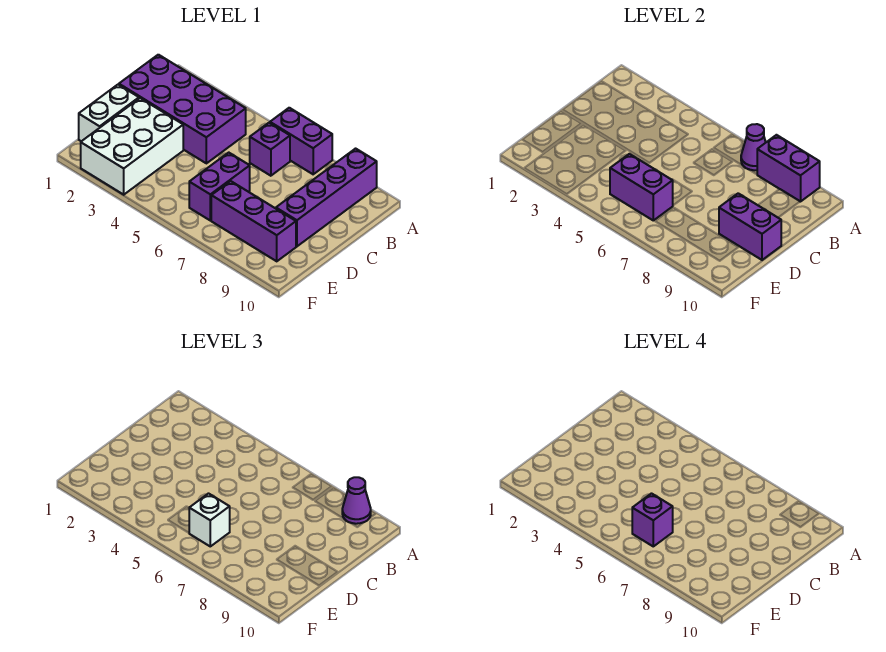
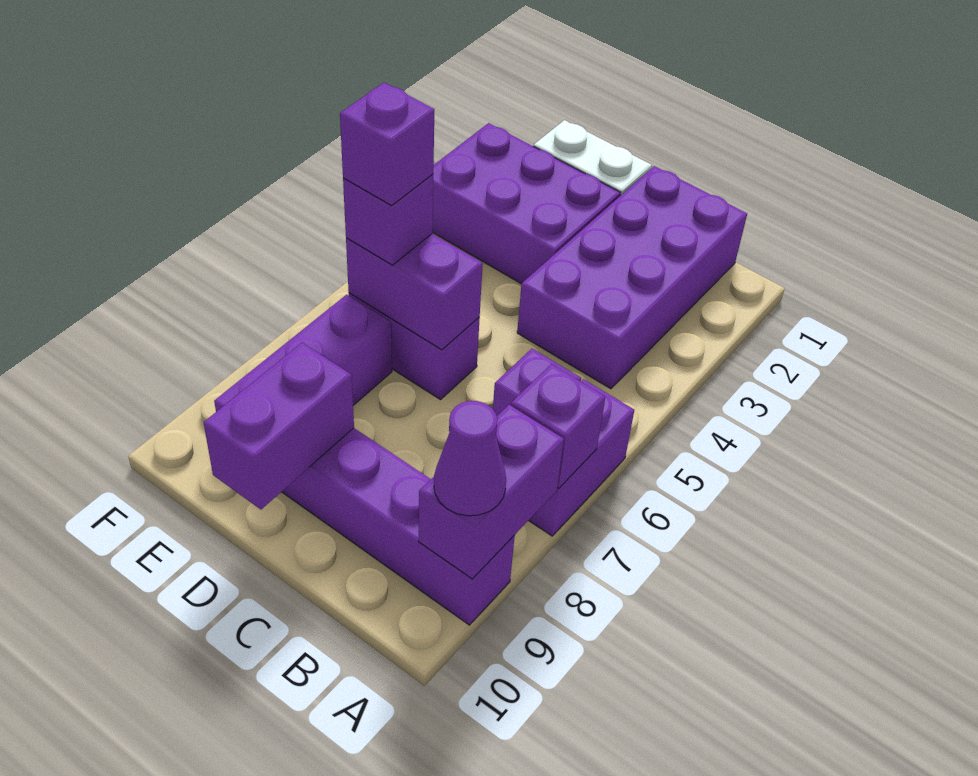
purple cone A7 level 2 -> purple brick A7 level 2
white brick D2:F3 level 1 -> purple brick D2:F3 level 1
purple brick E5:E6 level 2 -> purple brick D6:E6 level 2
white brick E6 level 3 -> purple brick E6 level 3

